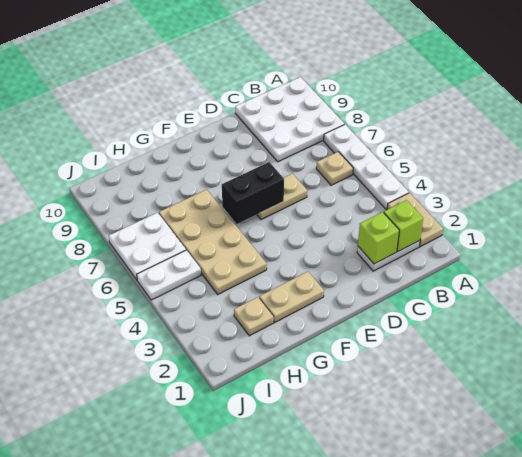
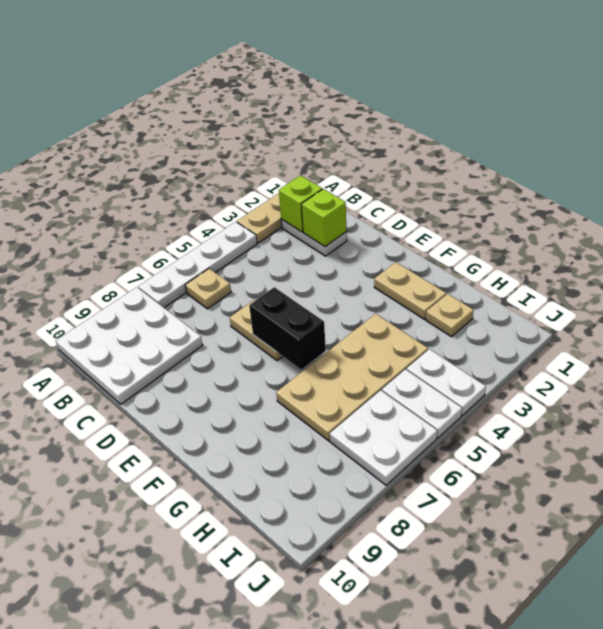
none -> white plate I4:J4 level 1

